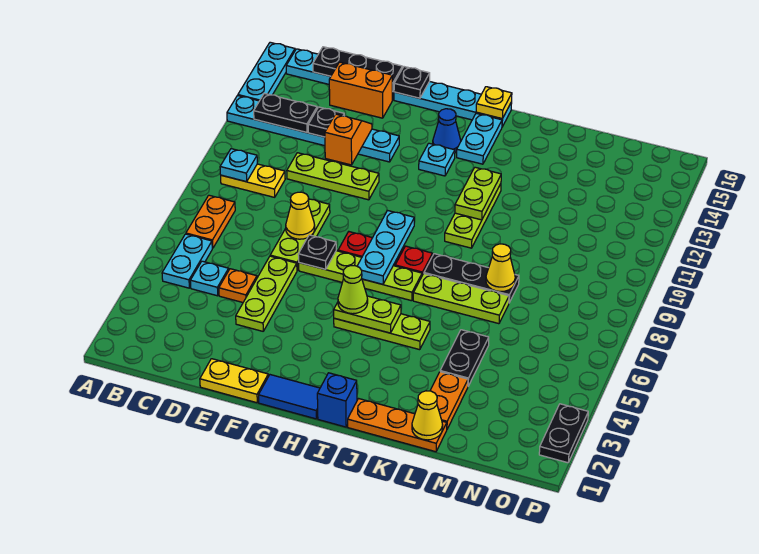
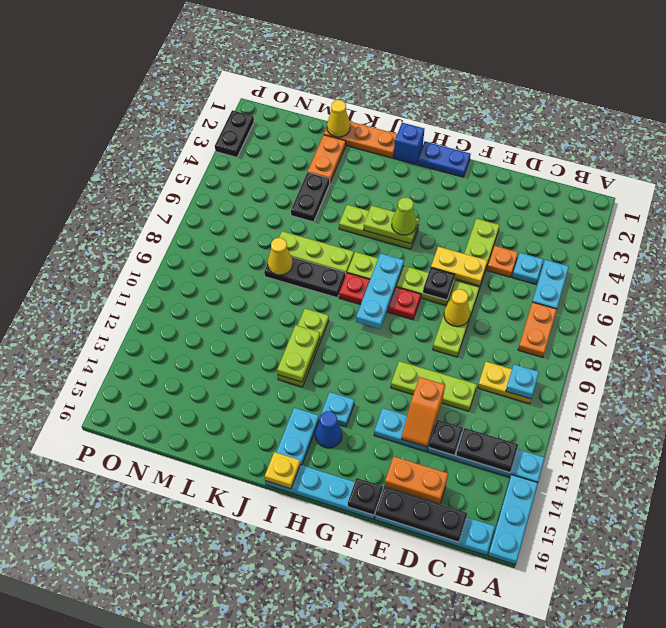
yellow plate E1:F1 level 1 -> yellow plate E6:F6 level 2
blue tile G1:H1 level 1 -> blue plate G1:H1 level 1

